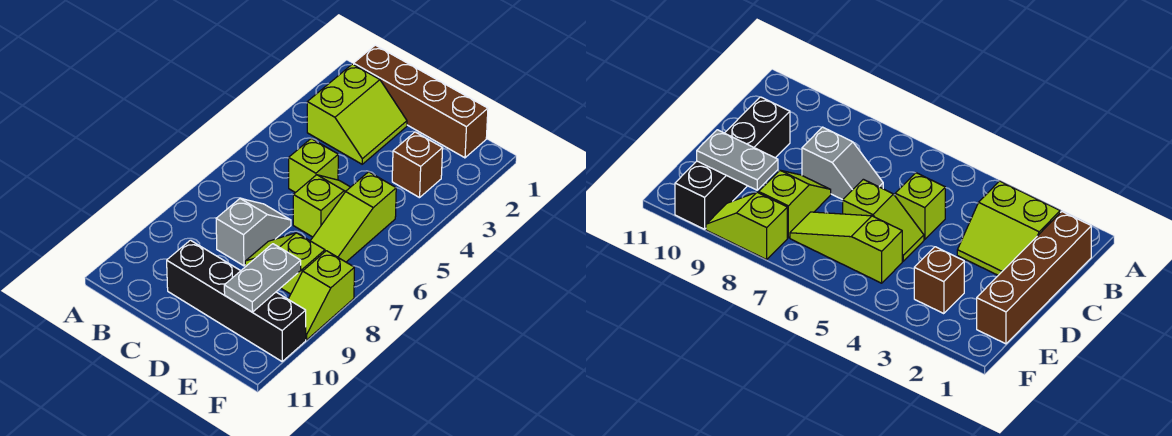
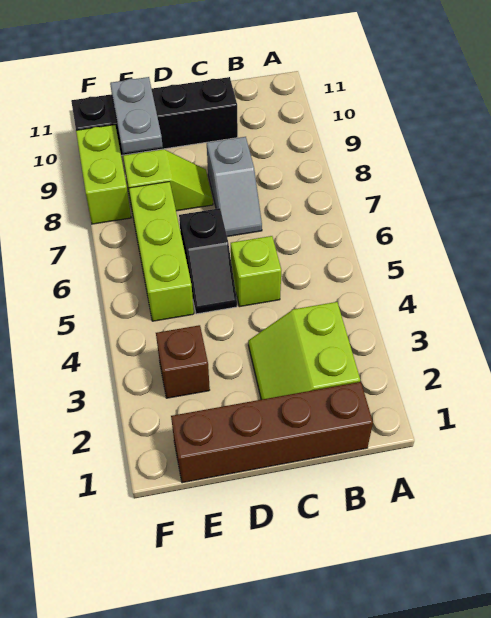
lime slope D5:D6 level 1 top 6 -> black slope D5:D6 level 1 top 6
lime slope E5:E7 level 1 top 5 -> lime brick E5:E7 level 1
lime slope F8:F9 level 1 top 8 -> lime brick F8:F9 level 1

